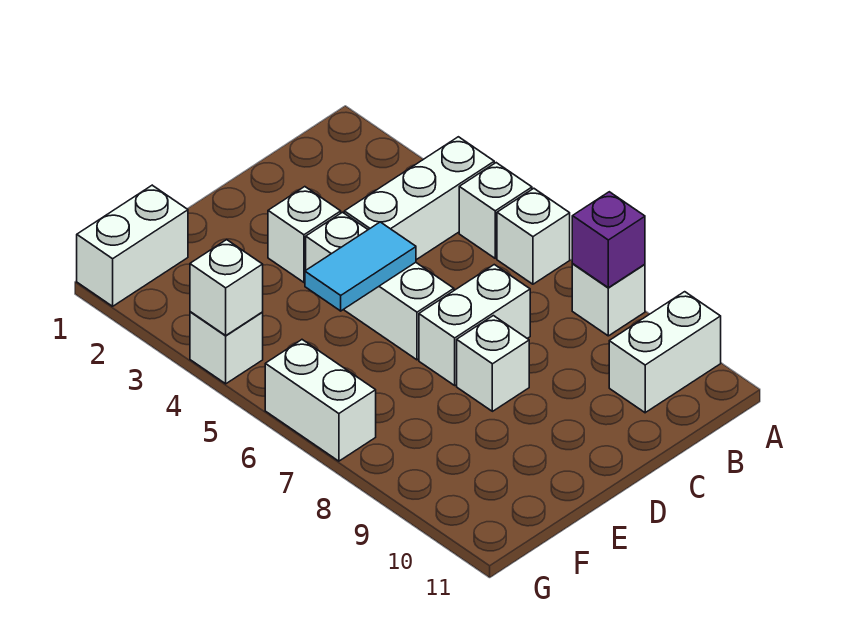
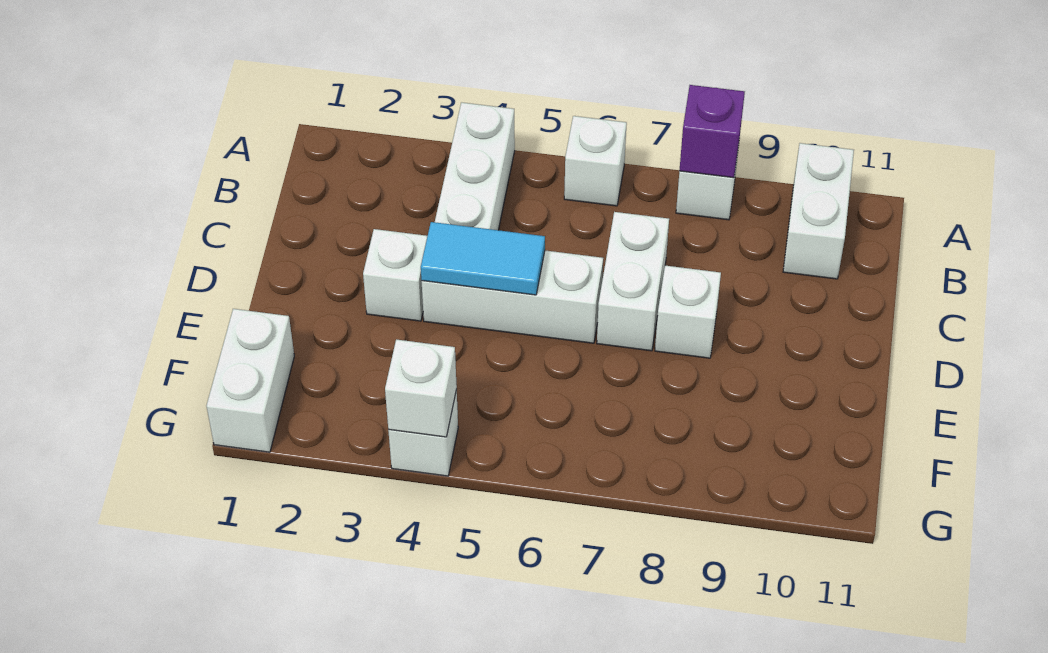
white brick A5 level 1 -> none
cyan tile D5:E5 level 2 -> cyan tile D4:D5 level 2
white brick G6:G7 level 1 -> none

